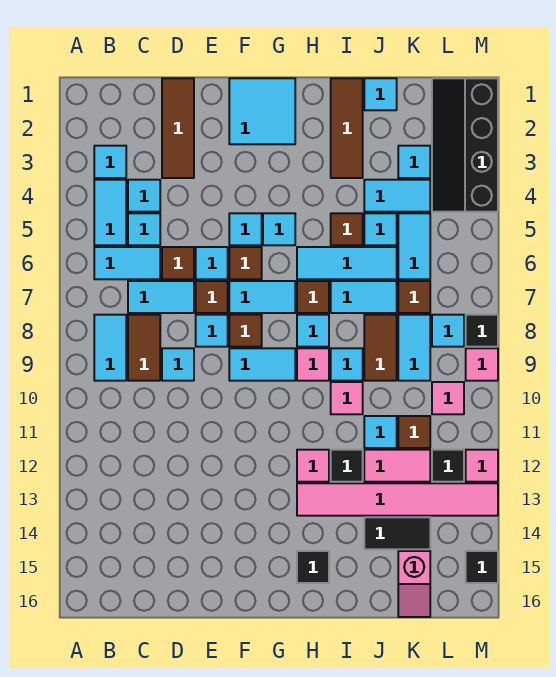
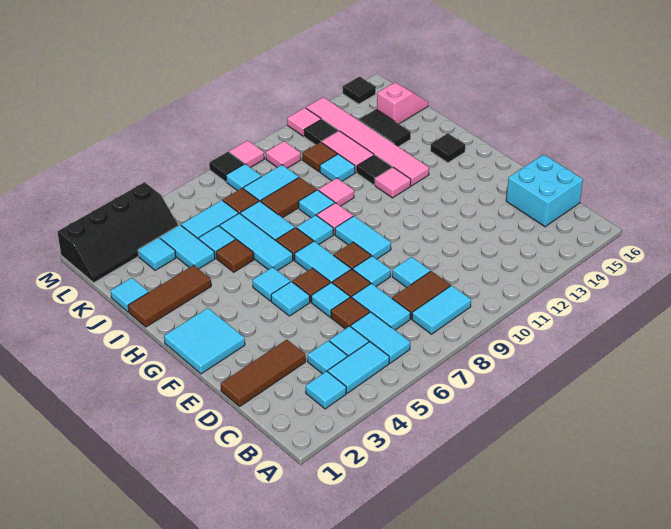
none -> cyan brick C15:D16 level 1

